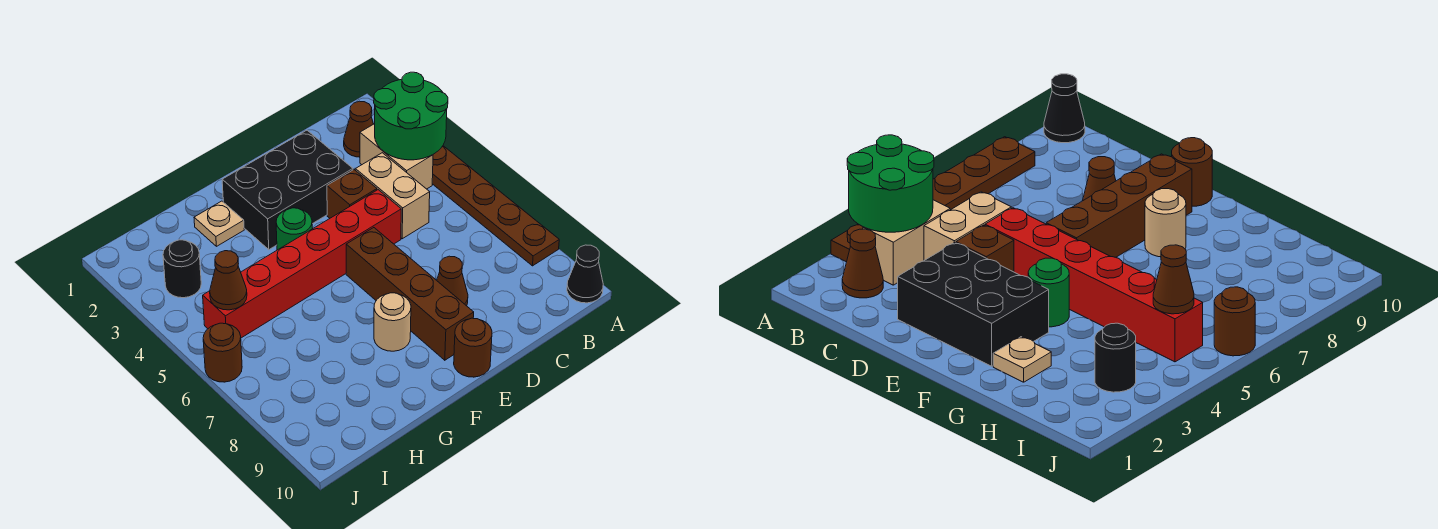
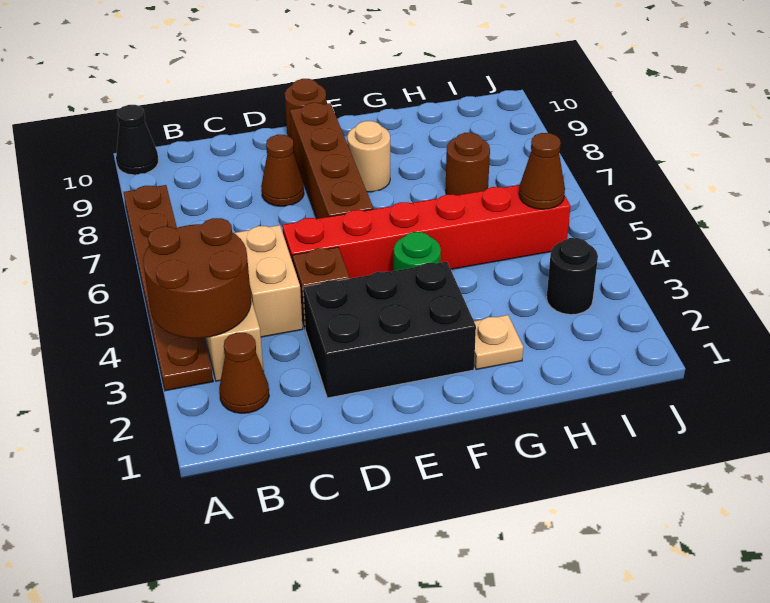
green round brick A3:B4 level 2 -> brown round brick A3:B4 level 2
brown round brick J6 level 1 -> brown round brick H7 level 1

